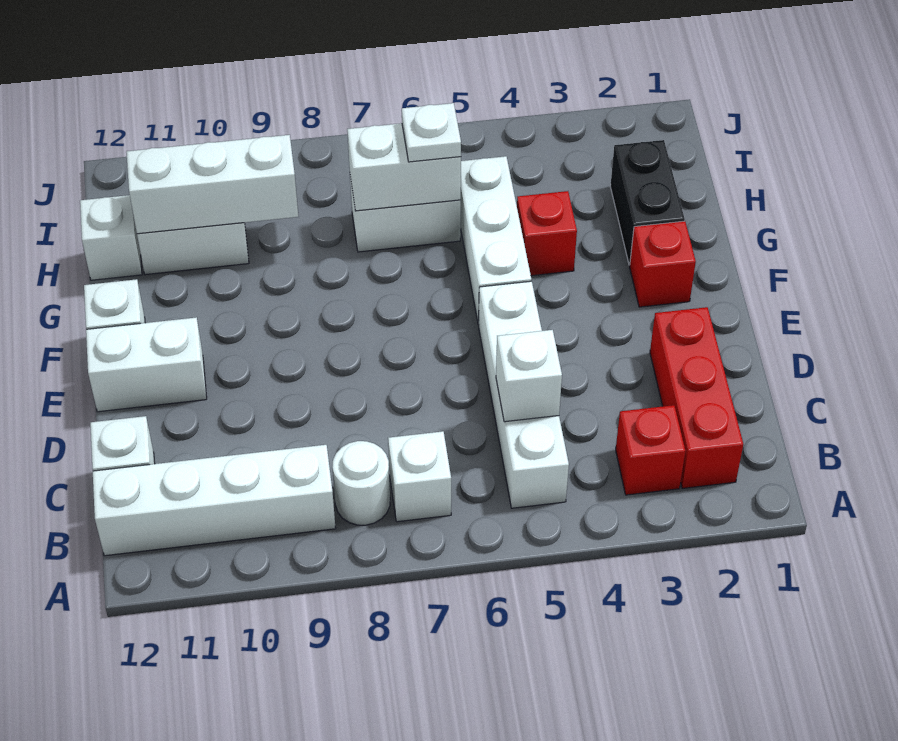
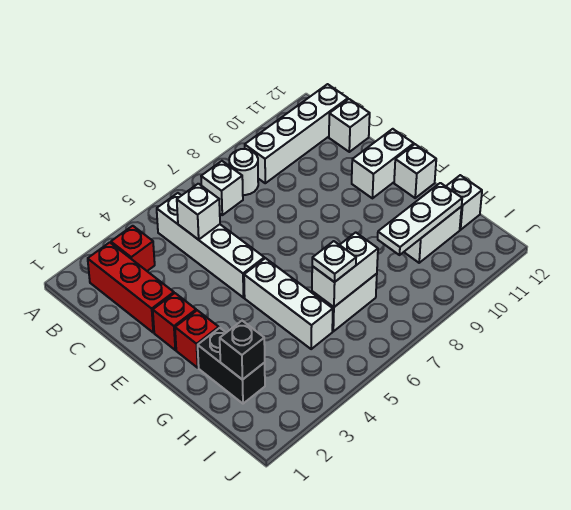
red brick G4 level 1 -> red brick E2 level 1
none -> black brick H2 level 2
white brick H9:H11 level 2 -> white plate H9:H11 level 2

